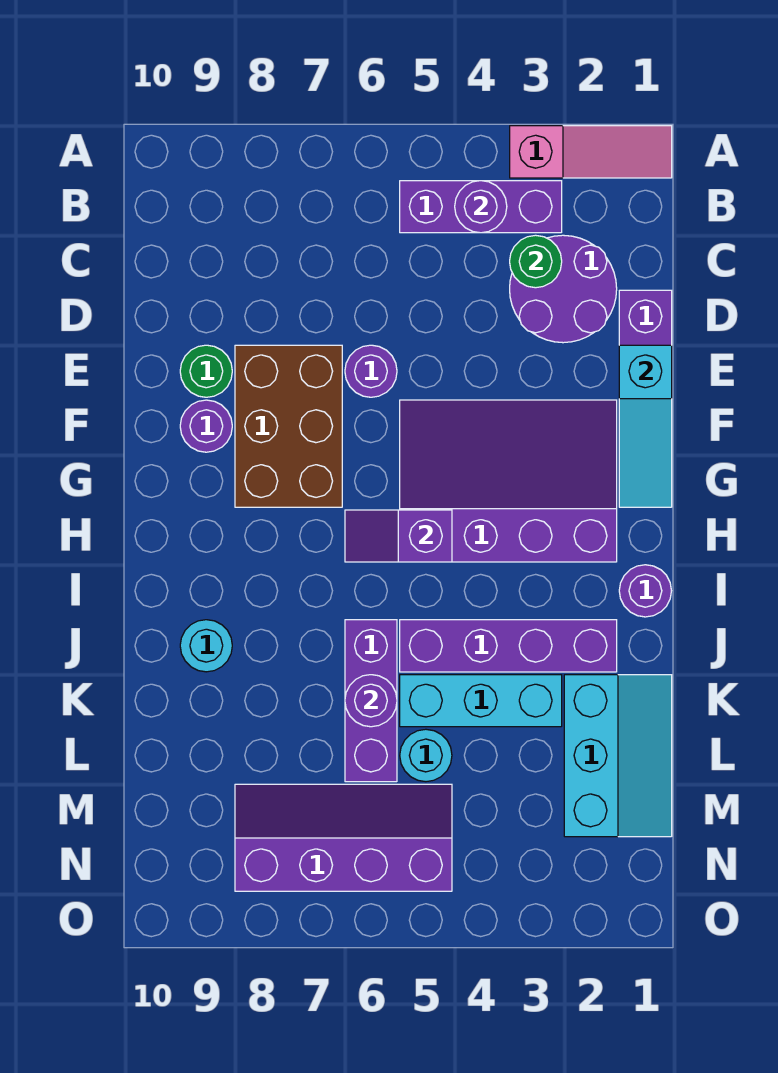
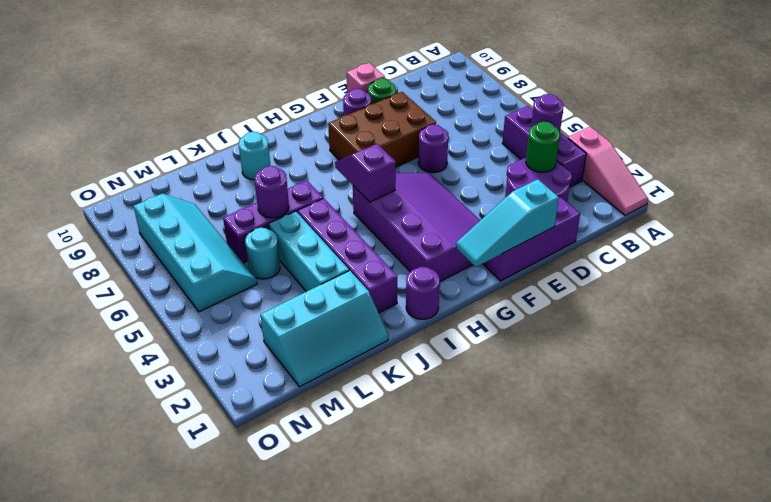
none -> pink brick E10 level 1
purple slope M5:N8 level 1 top N -> cyan slope M5:N8 level 1 top N

